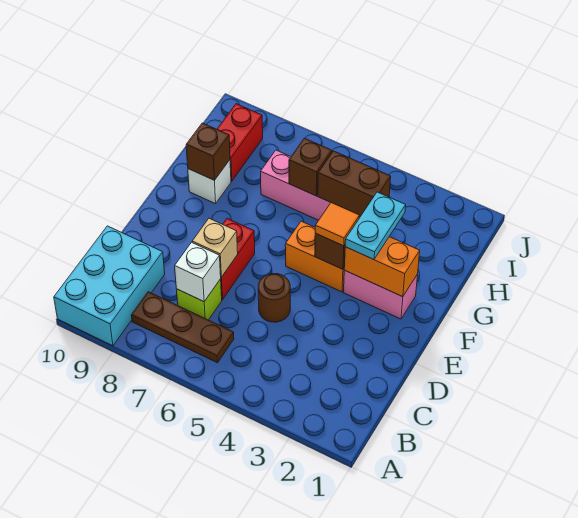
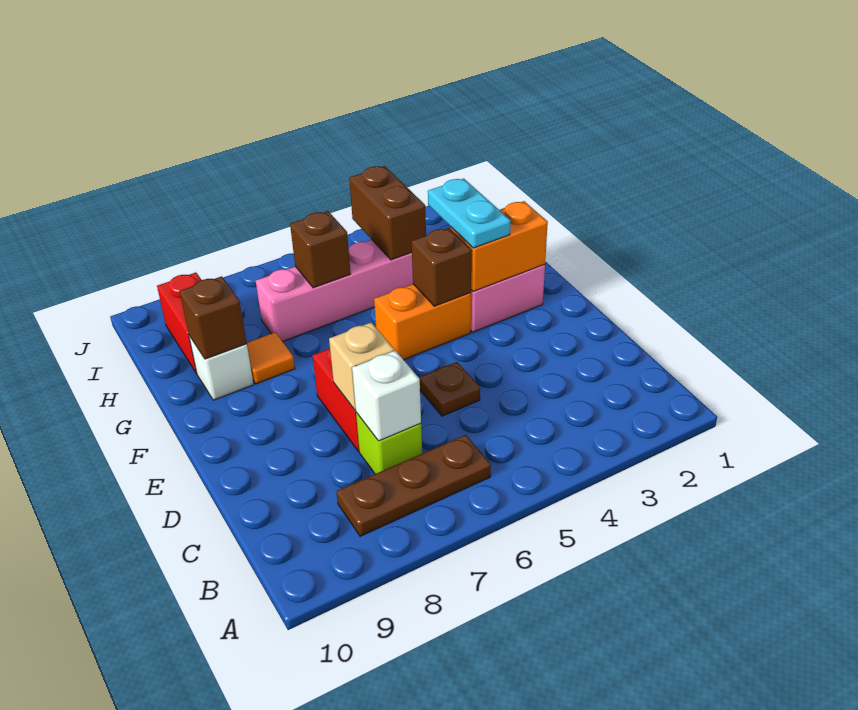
cyan brick A9:C10 level 1 -> none
brown round brick D5 level 1 -> brown plate D5 level 1
orange tile F4 level 3 -> orange tile G8 level 1
brown brick H4:H5 level 2 -> brown brick H4:I4 level 2

